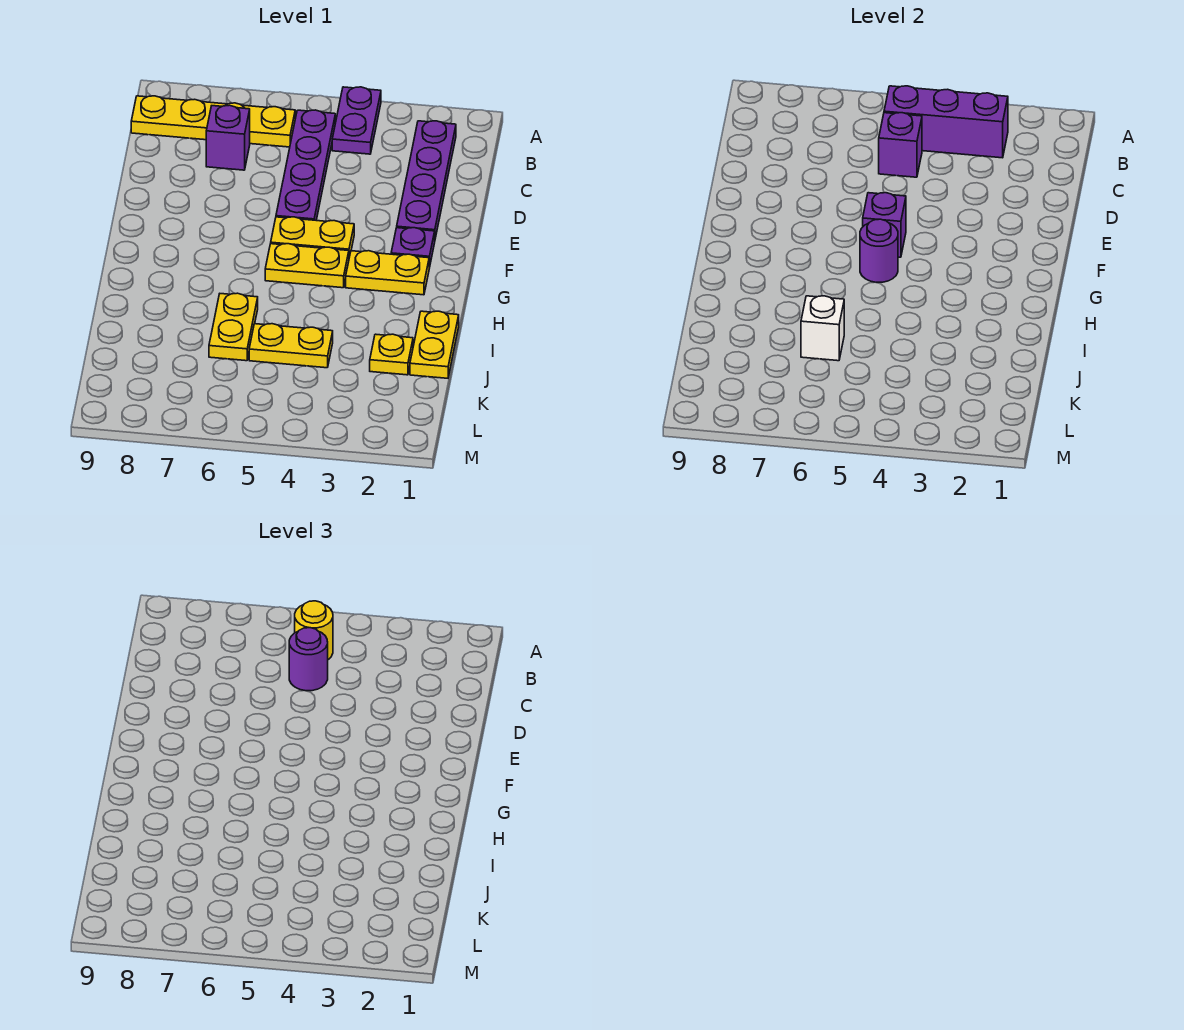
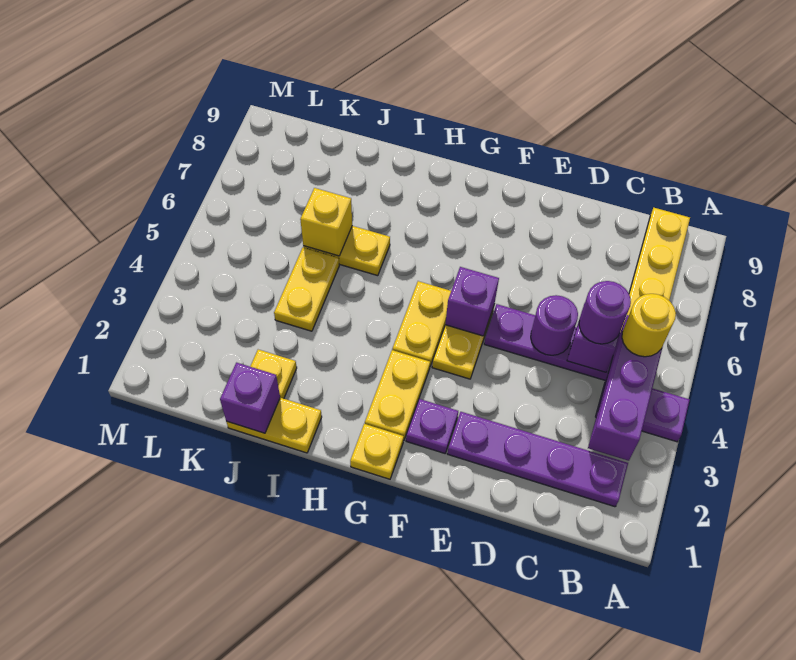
purple brick C7 level 1 -> purple brick J1 level 2
none -> yellow plate G1 level 1
purple round brick G5 level 2 -> purple round brick D5 level 2
white brick J6 level 2 -> yellow brick J6 level 2

